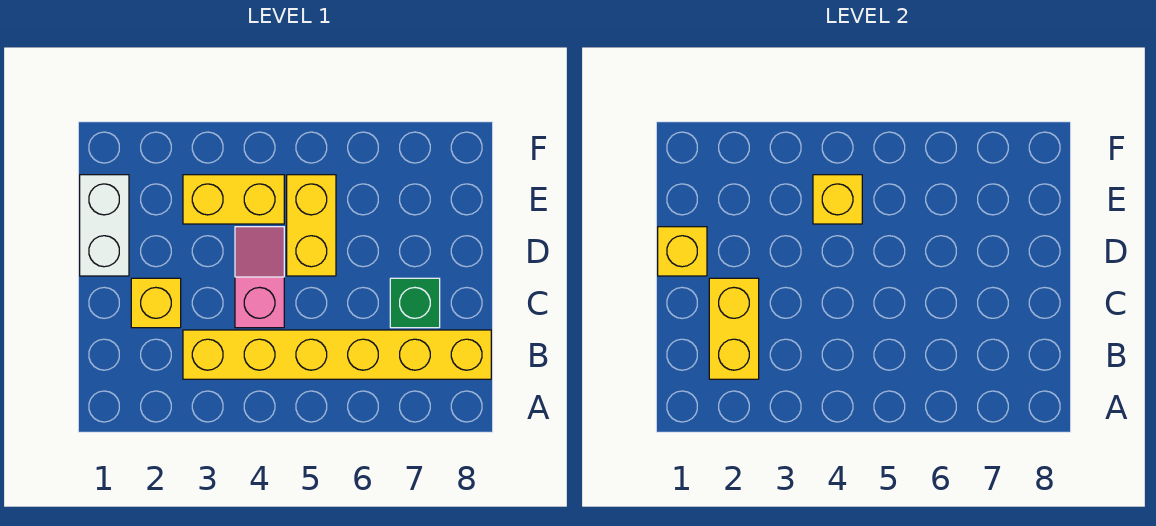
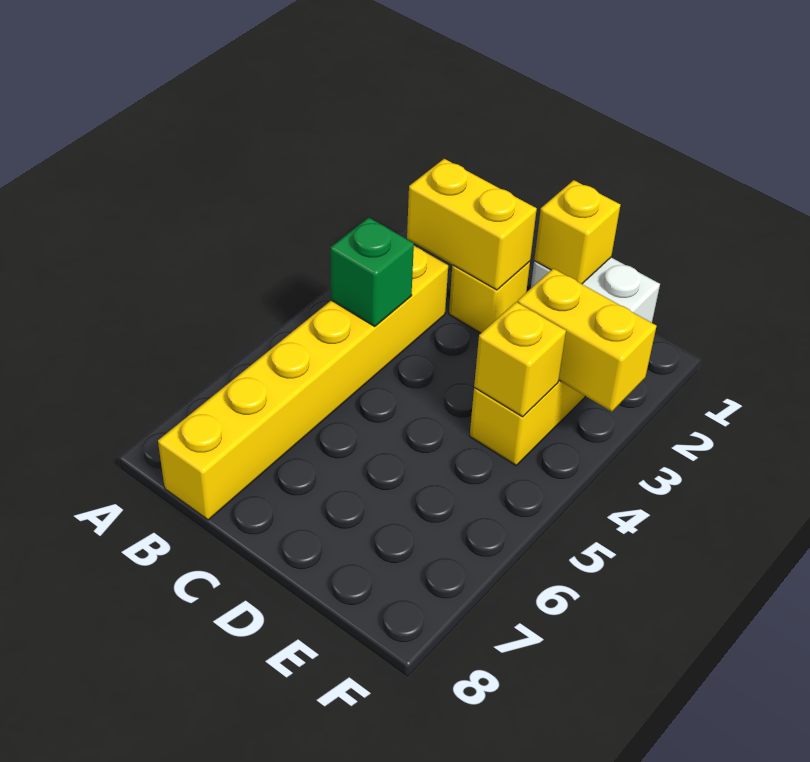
pink slope C4:D4 level 1 top C -> none
green brick C7 level 1 -> green brick B4 level 2
yellow brick D5:E5 level 1 -> yellow brick E3:F3 level 2

